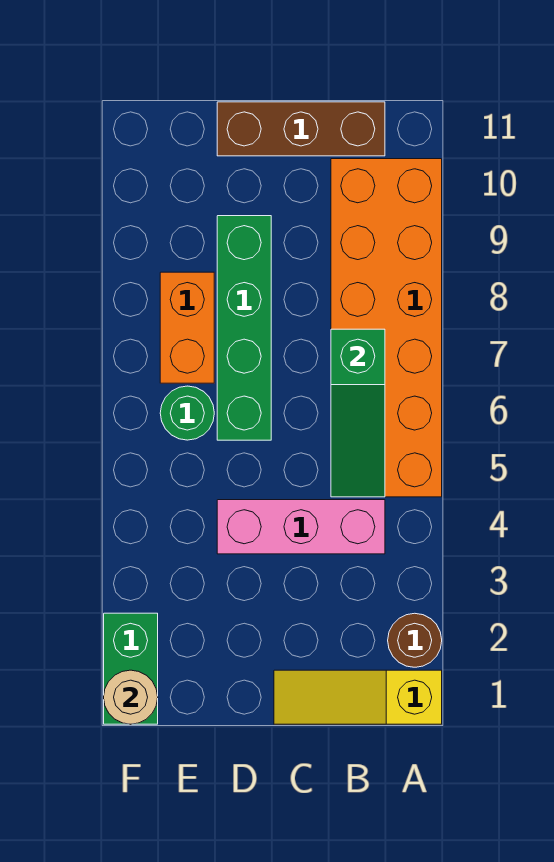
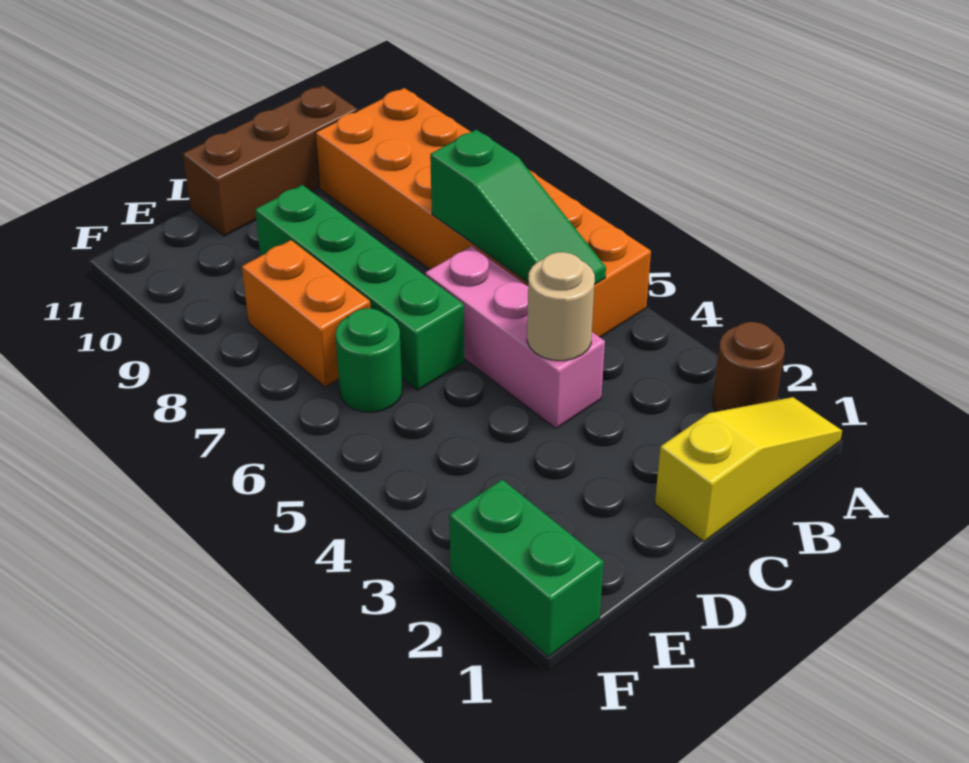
yellow slope A1:C1 level 1 top A -> yellow slope A1:C1 level 1 top C
pink brick B4:D4 level 1 -> pink brick C4:C6 level 1
tan round brick F1 level 2 -> tan round brick C4 level 2

